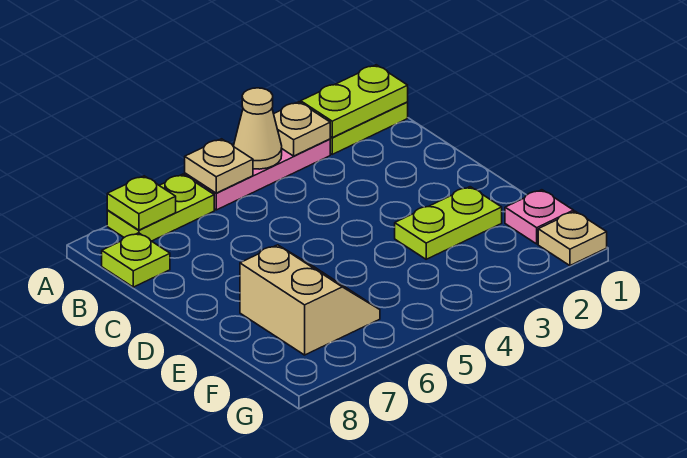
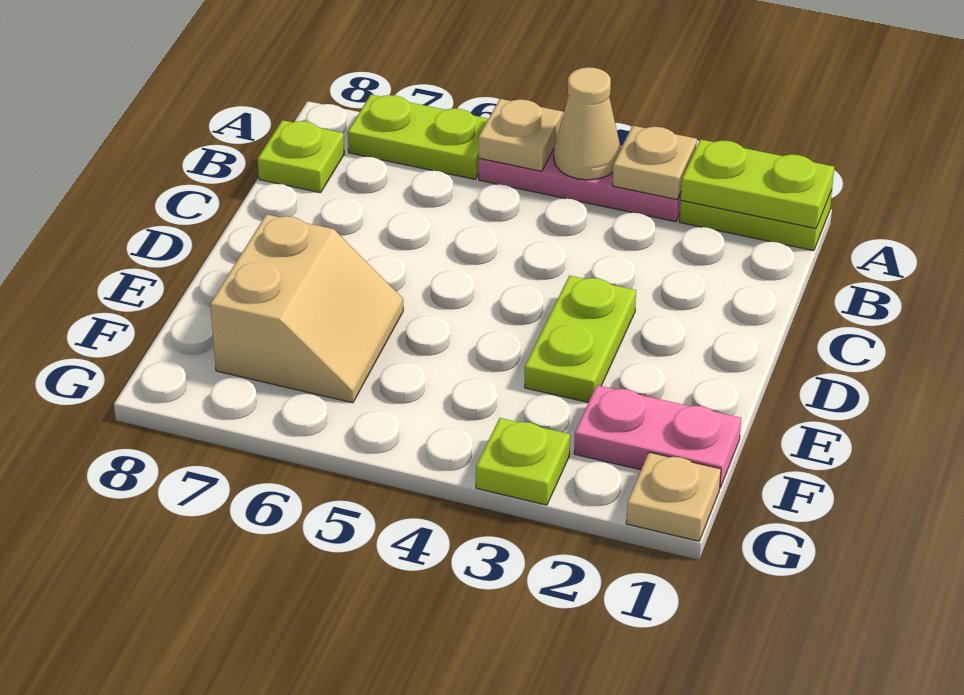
lime plate A7 level 2 -> lime plate G3 level 1
lime plate E2:E3 level 1 -> lime plate D3:E3 level 1
pink plate F1 level 1 -> pink plate F1:F2 level 1

